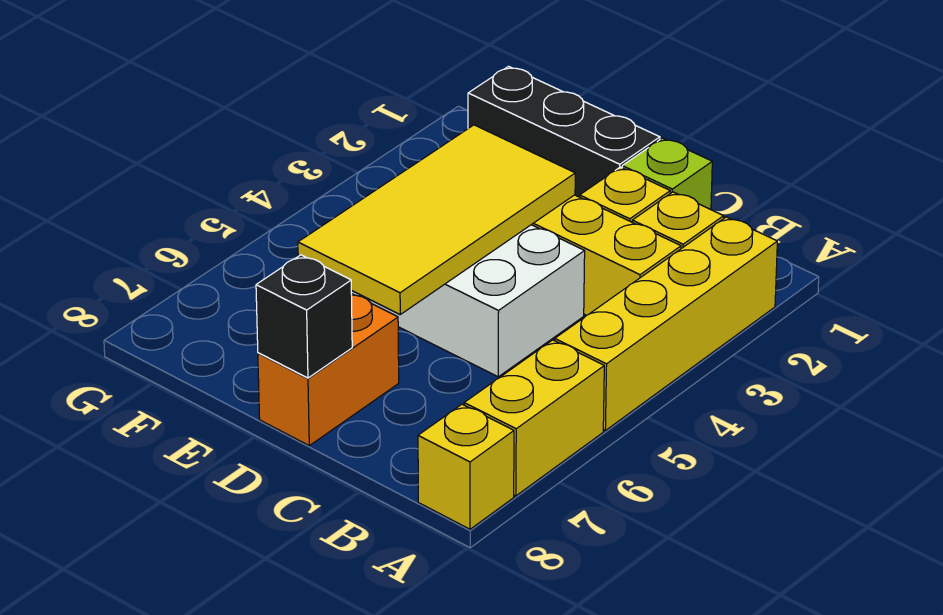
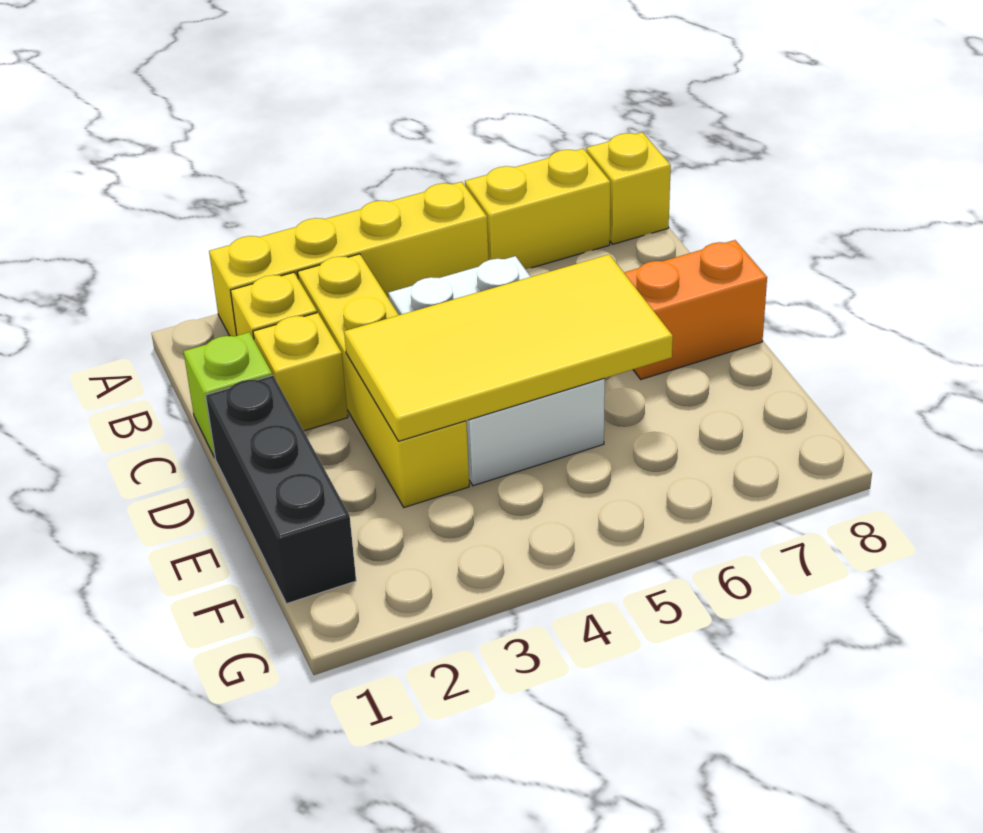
black brick D8 level 2 -> none

